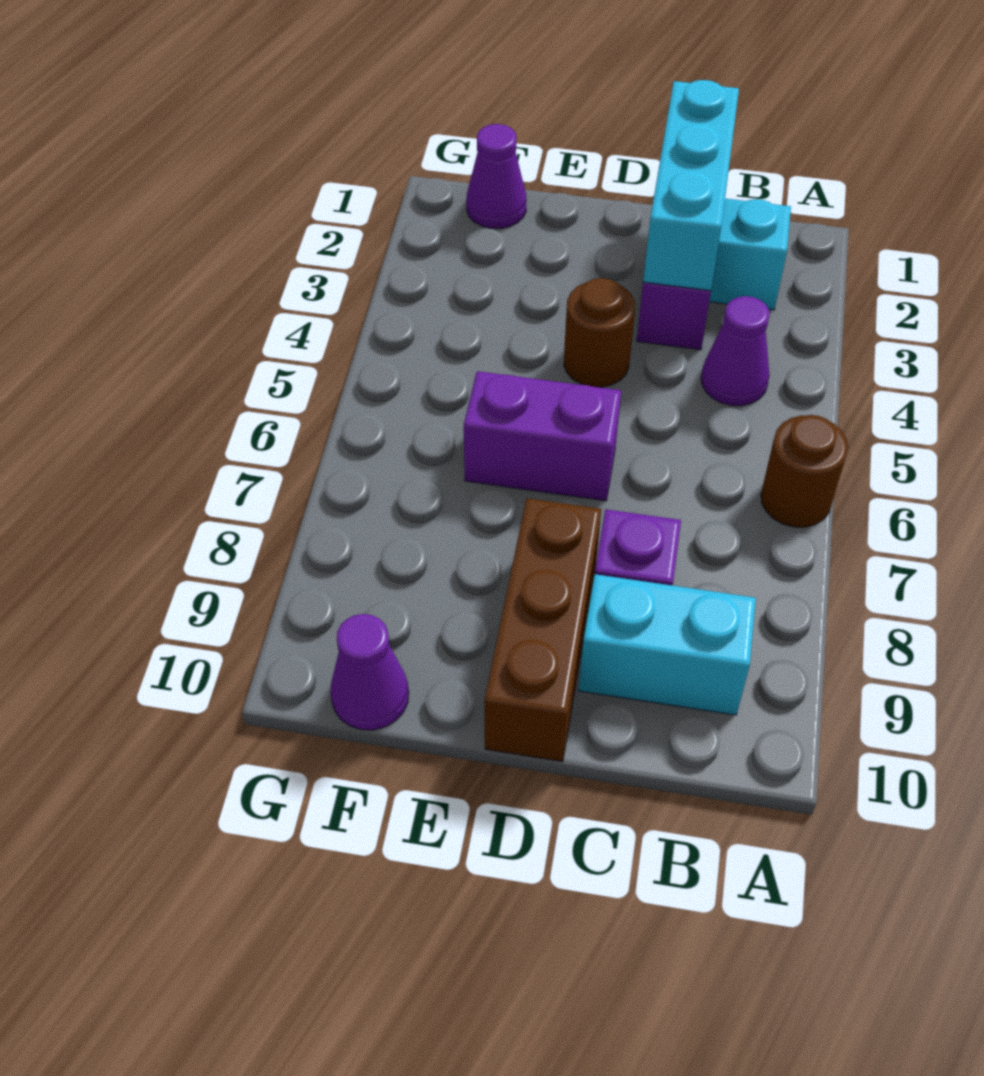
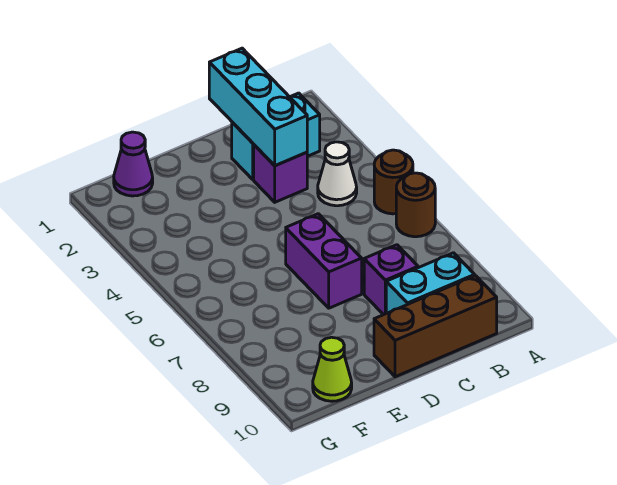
purple cone B4 level 1 -> white cone B4 level 1
brown round brick D4 level 1 -> brown round brick A5 level 1
purple brick D6:E6 level 1 -> purple brick D6:D7 level 1
brown brick D8:D10 level 1 -> brown brick B10:D10 level 1
purple cone F10 level 1 -> lime cone F10 level 1

